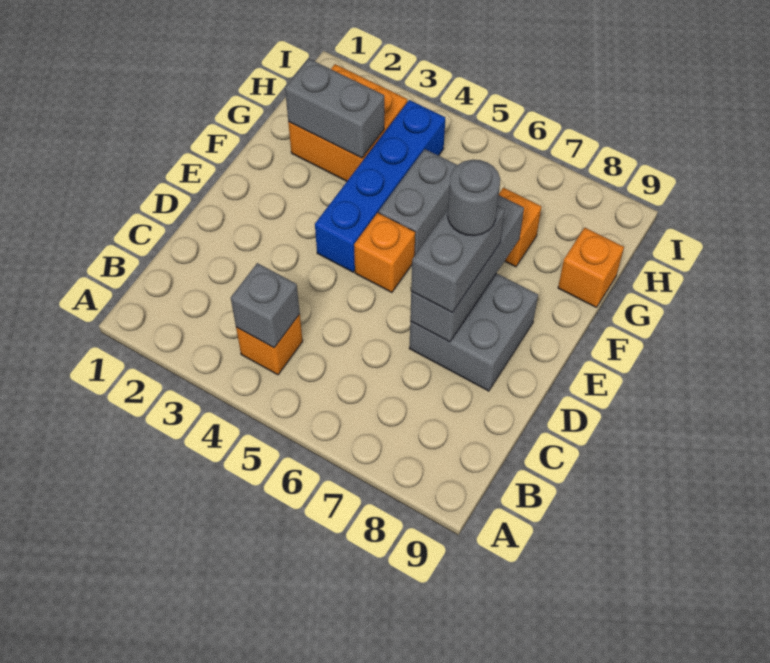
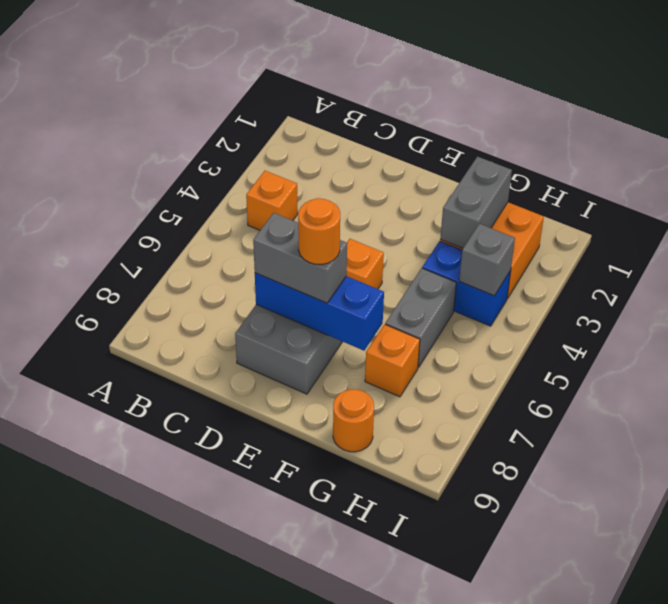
grey brick B4 level 2 -> grey brick H4 level 2
grey brick D7:F7 level 2 -> blue brick D7:F7 level 2
blue brick E4:H4 level 1 -> blue brick G4:H4 level 1
grey round brick E7 level 4 -> orange round brick E7 level 4
grey brick F5:G5 level 1 -> grey brick G5:G6 level 1
orange brick G9 level 1 -> orange round brick G9 level 1

